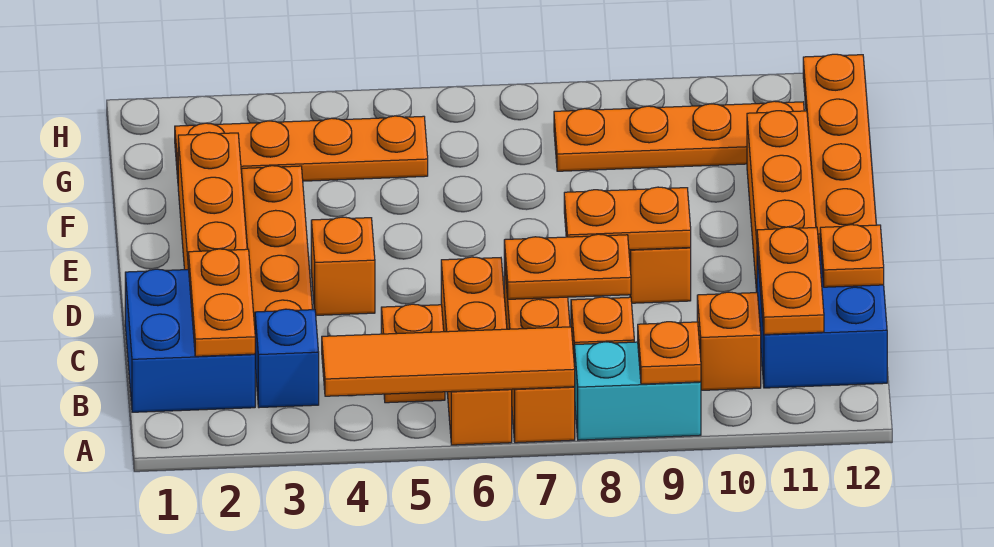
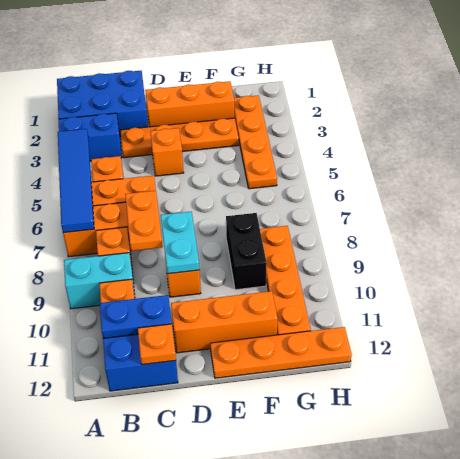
orange tile A4:A7 level 2 -> blue tile A4:A7 level 2
cyan brick A8:A9 level 1 -> cyan brick A9:B9 level 1
orange plate A9 level 2 -> none
blue brick B1:C2 level 1 -> blue brick A1:C2 level 1
orange plate B2:C2 level 2 -> none
blue brick B3 level 1 -> blue brick A3:B3 level 1
orange plate B11:C11 level 2 -> blue plate B11:C11 level 2
orange plate D8:D9 level 2 -> cyan plate D8:D9 level 2
none -> black brick F8:F9 level 1

